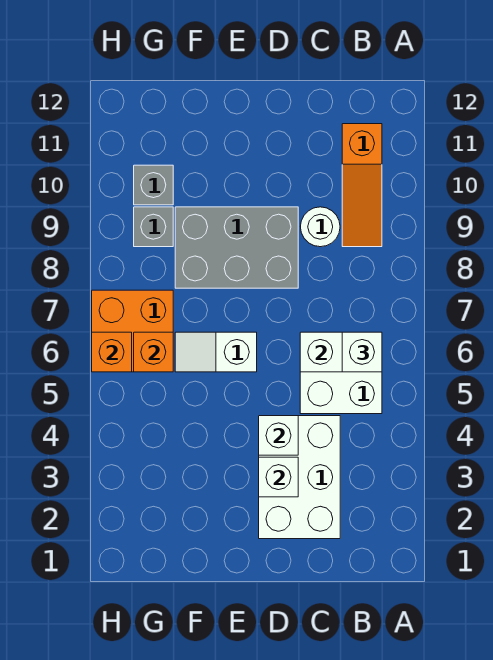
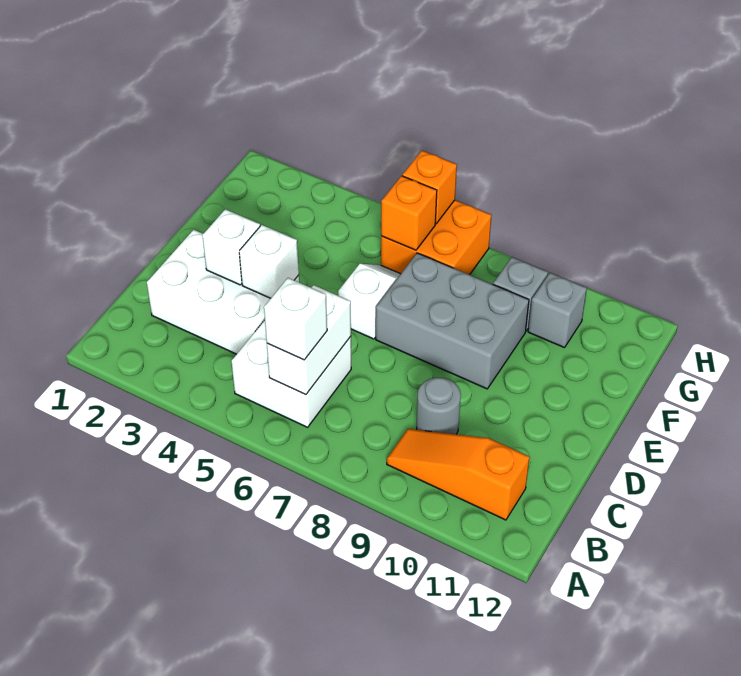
white round brick C9 level 1 -> grey round brick C9 level 1
grey brick D8:F9 level 1 -> grey brick E7:F9 level 1

